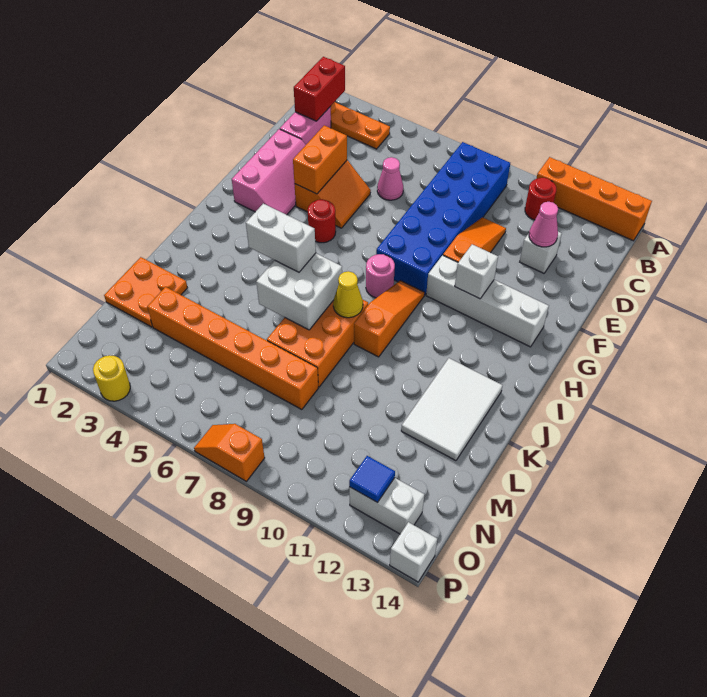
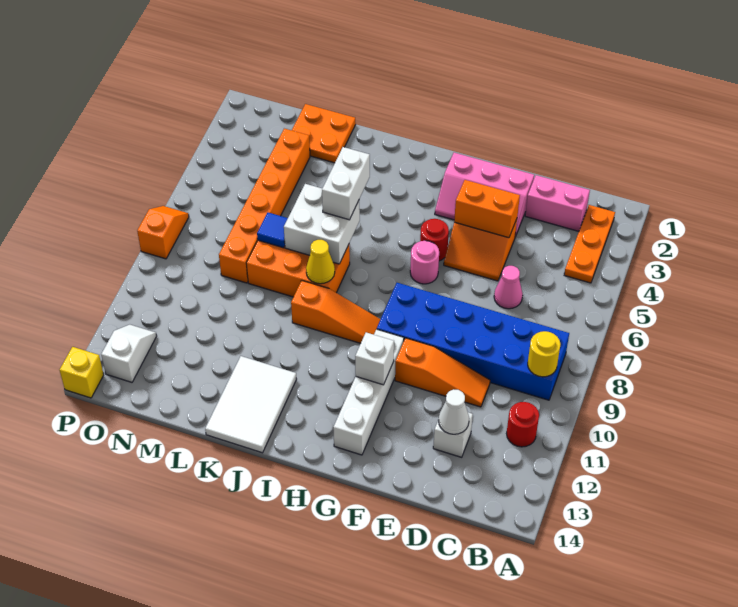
orange brick A11:A14 level 1 -> none
red brick B2:C2 level 2 -> none
pink cone D12 level 2 -> white cone D12 level 2
pink round brick H8 level 1 -> pink round brick G6 level 1
white tile J12:L13 level 1 -> white tile J12:K14 level 1
white brick O12:O13 level 1 -> white slope O12:O13 level 1 top 13
blue tile O12 level 2 -> blue tile L7 level 2
yellow round brick P3 level 1 -> yellow round brick B9 level 2
white brick P14 level 1 -> yellow brick P14 level 1

